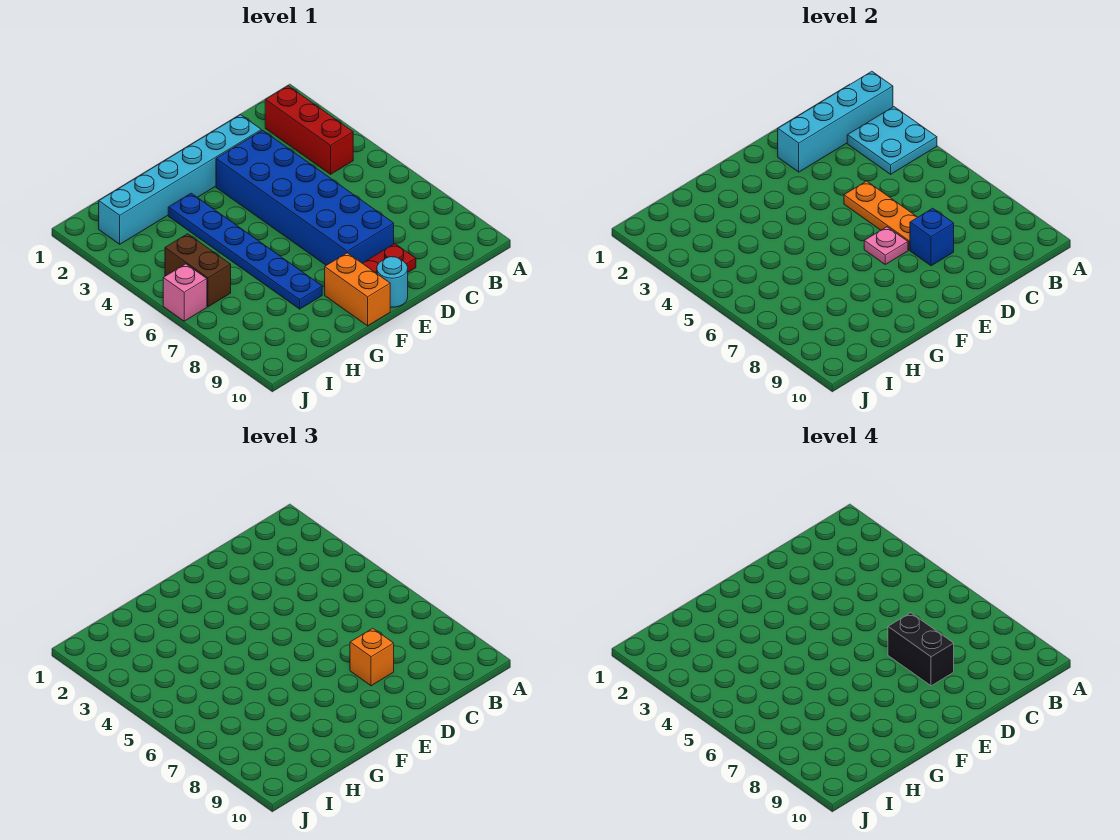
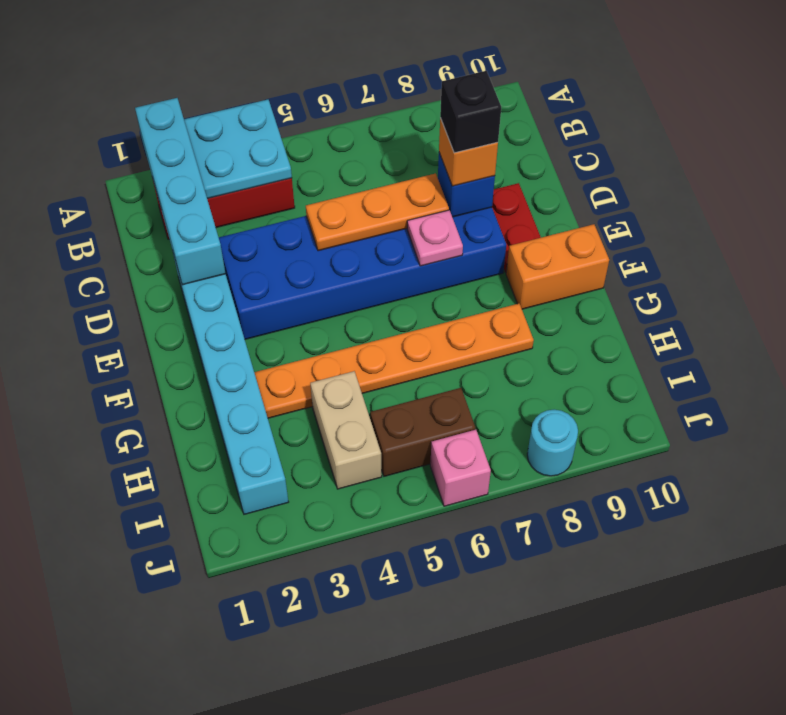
black brick D7:D8 level 4 -> black brick D8 level 4
cyan round brick E10 level 1 -> cyan round brick J8 level 1
blue plate G3:G8 level 1 -> orange plate G3:G8 level 1
none -> tan brick H4:I4 level 1

